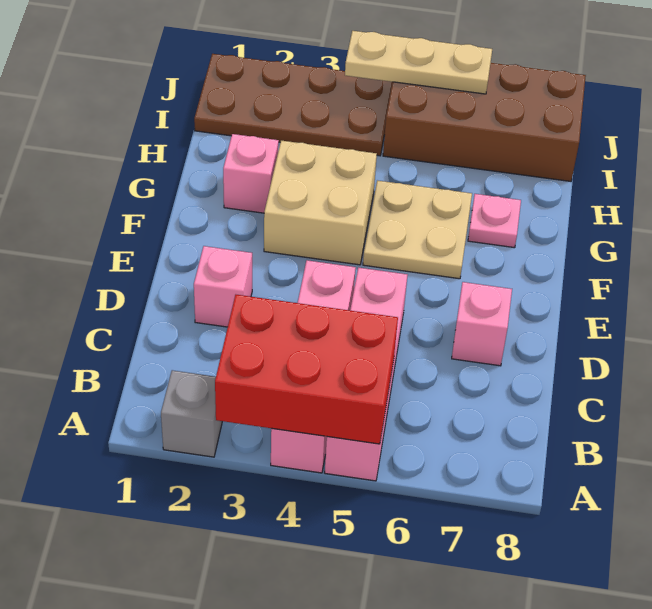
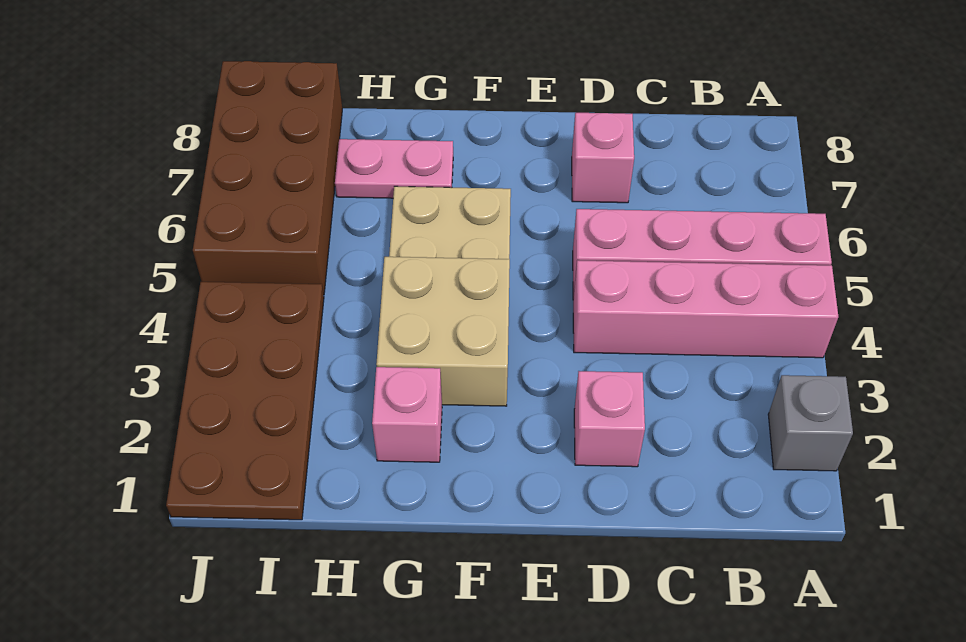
red brick A3:B5 level 2 -> none
pink plate G7 level 1 -> pink plate G7:H7 level 1
tan plate J4:J6 level 2 -> none

